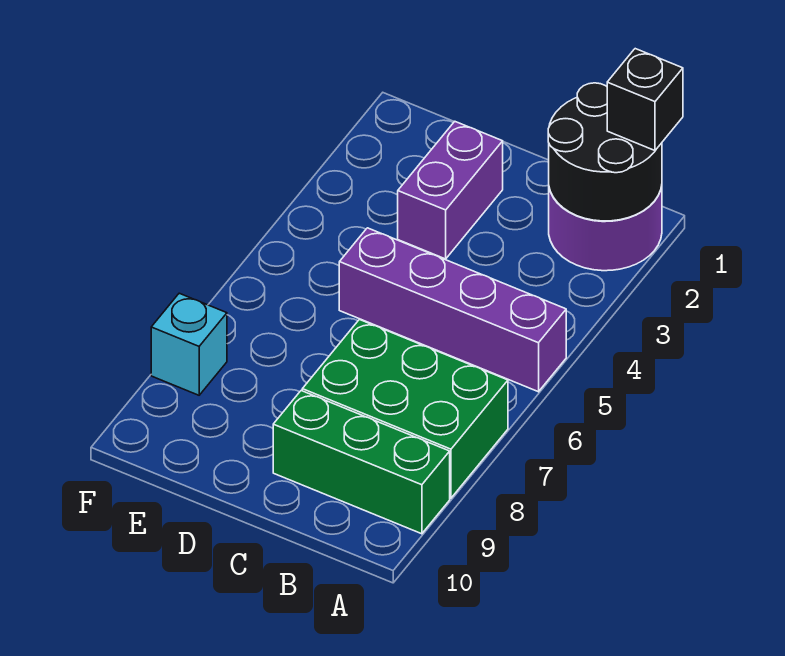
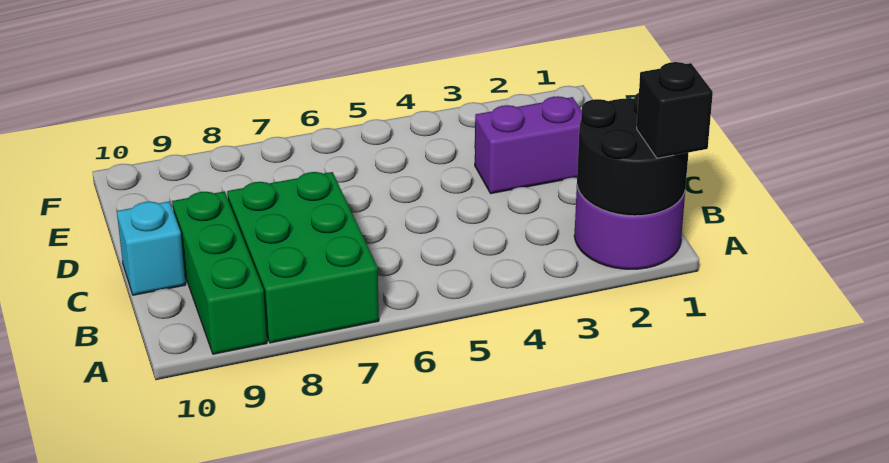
purple brick A5:D5 level 1 -> none
cyan brick F8 level 1 -> cyan brick C10 level 1

